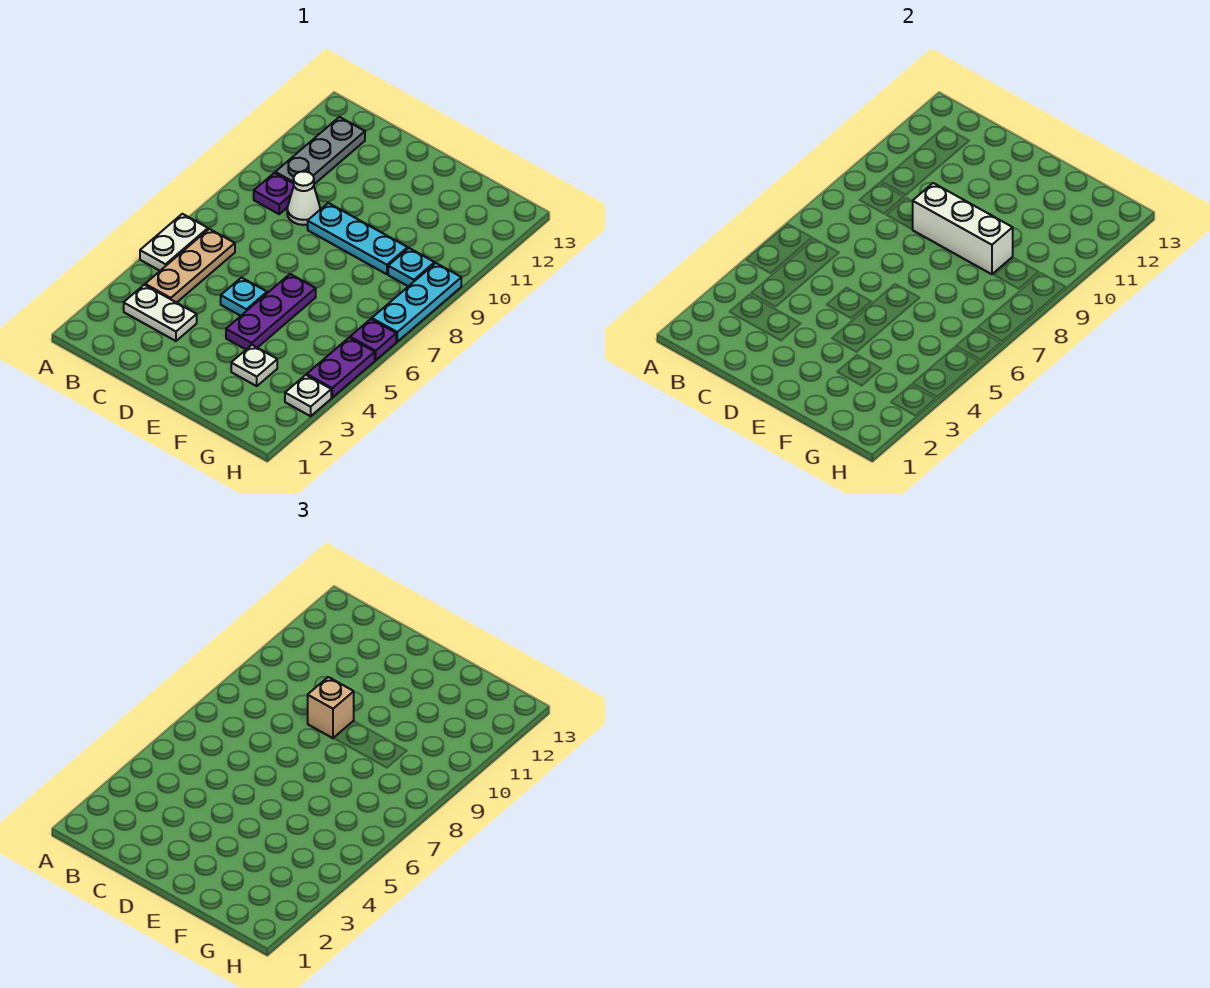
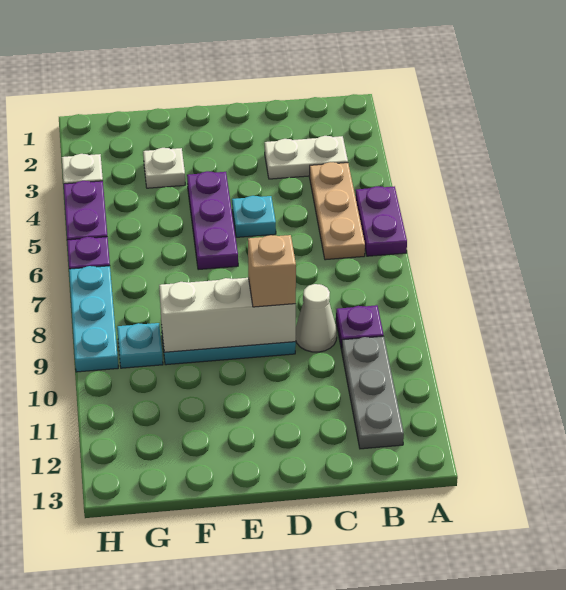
white plate A5:A6 level 1 -> purple plate A5:A6 level 1

